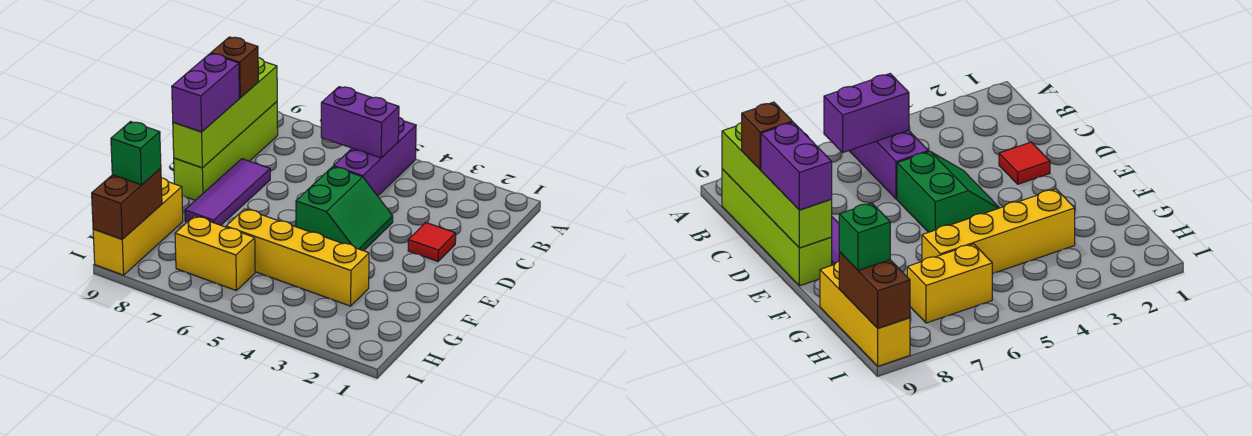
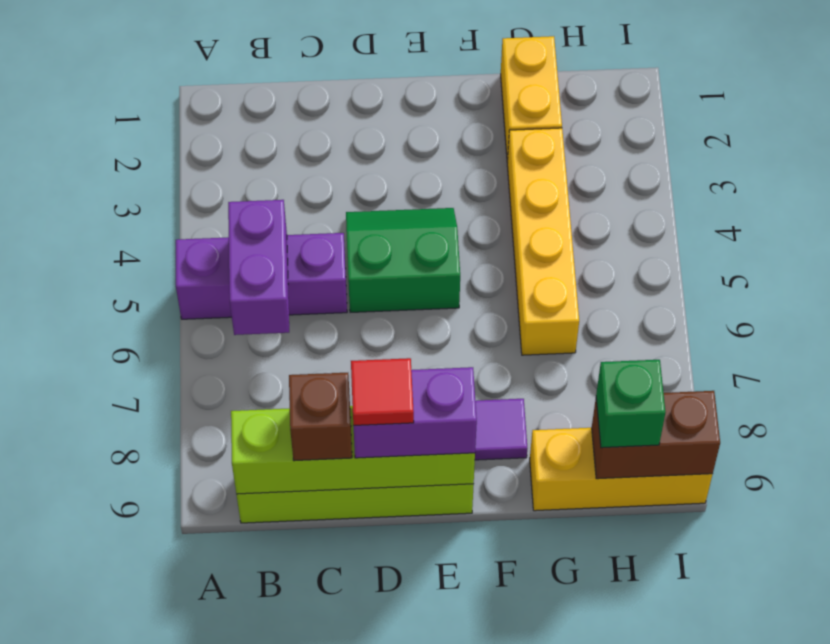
red tile D2 level 1 -> red tile D9 level 4
yellow brick H6:H7 level 1 -> yellow brick G1:G2 level 1

